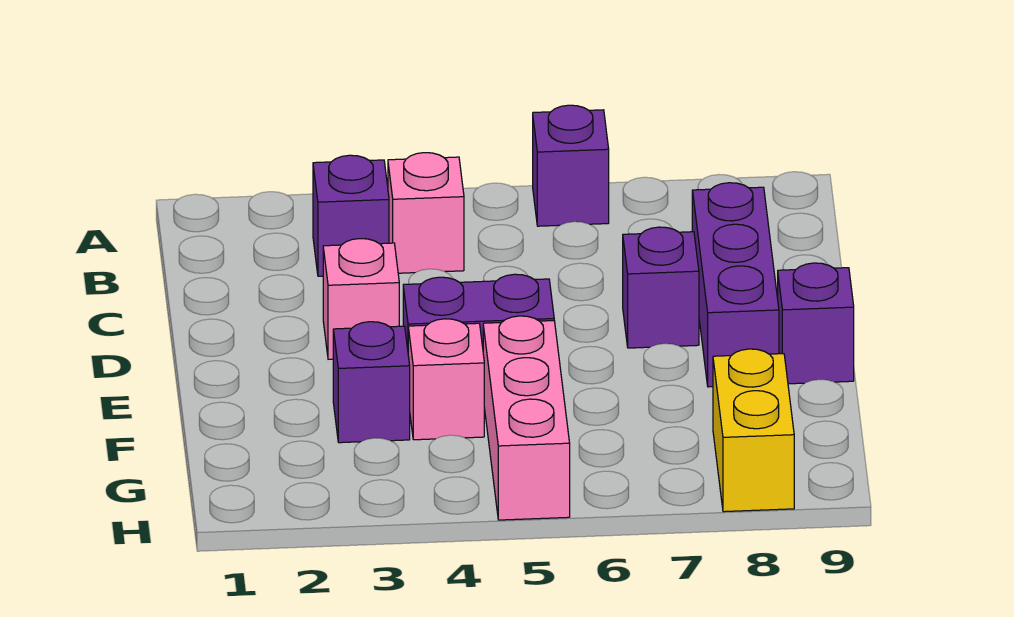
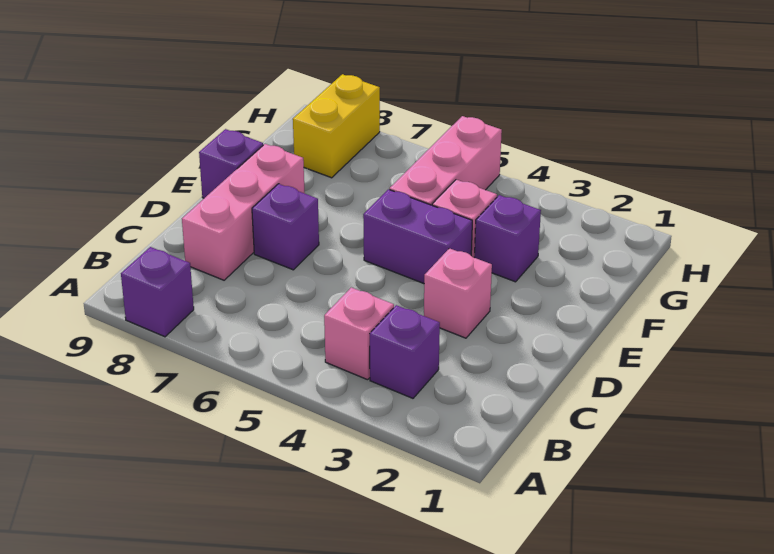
purple brick A6 level 1 -> purple brick A8 level 1
purple brick C8:E8 level 1 -> pink brick C8:E8 level 1

